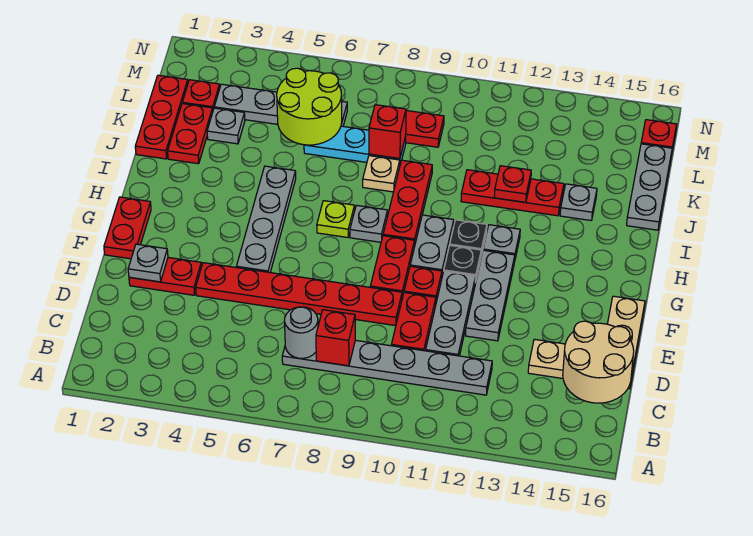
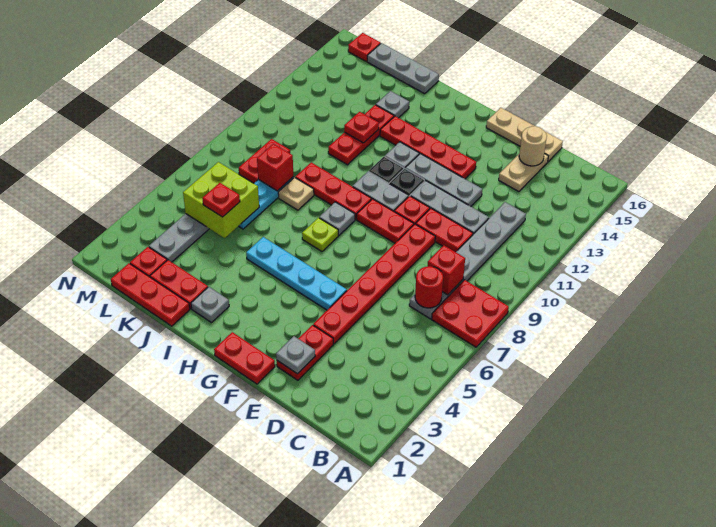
none -> red plate A7:B8 level 1
grey round brick C7 level 2 -> red round brick C7 level 2
tan round brick C15:D16 level 2 -> tan round brick D15 level 2
grey plate F5:I5 level 1 -> cyan plate F5:I5 level 1
none -> red plate F13:I13 level 1
grey plate K3 level 1 -> grey plate I2 level 1
lime round brick K5:L6 level 2 -> lime brick K5:L6 level 2
none -> red plate K5 level 3

